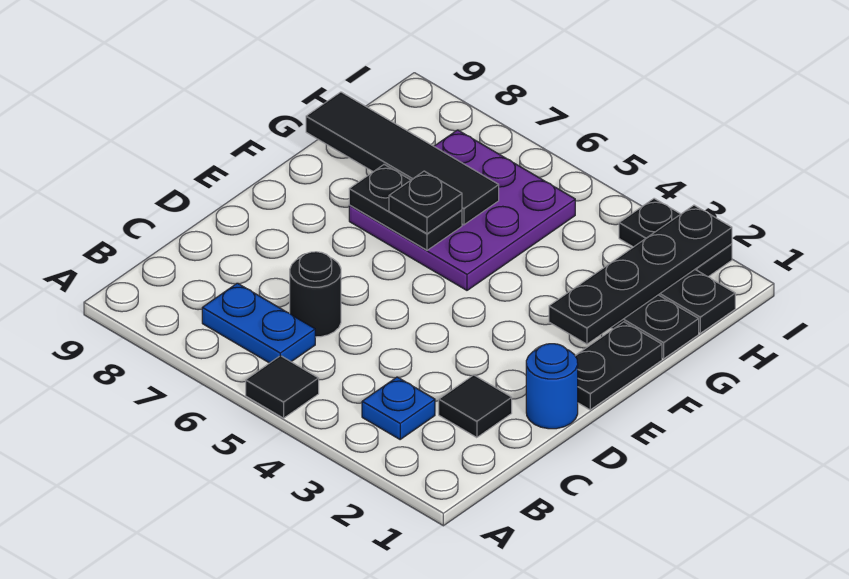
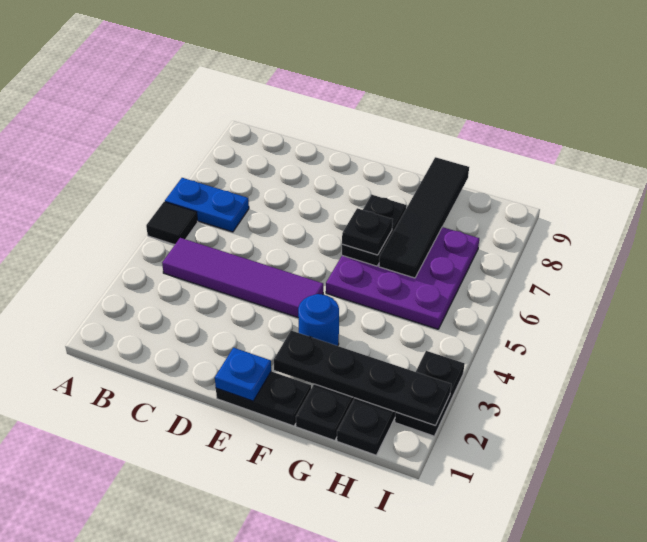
blue plate B3 level 1 -> blue plate E1 level 2
none -> purple tile B4:E4 level 1
blue plate B6:B7 level 1 -> blue plate A6:B6 level 1
black tile C2 level 1 -> none
black round brick C6 level 1 -> none
blue round brick D1 level 1 -> blue round brick F3 level 1

